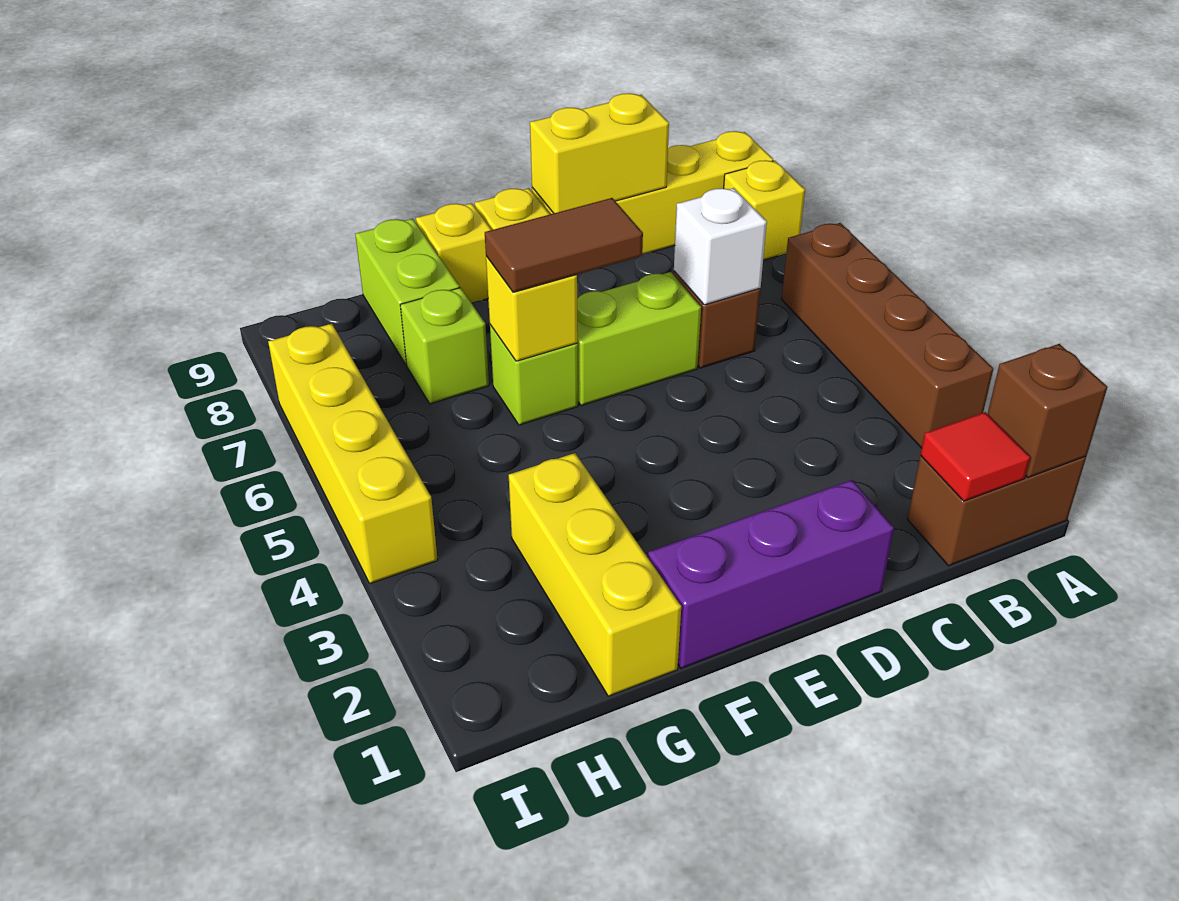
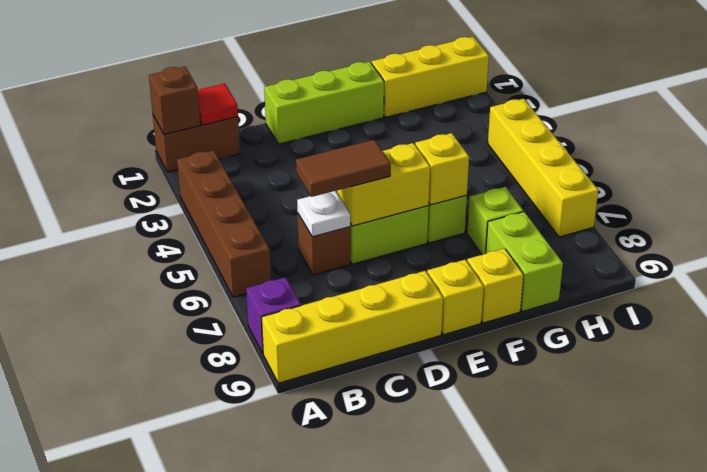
yellow brick A8 level 1 -> purple brick A8 level 1
white brick C6 level 2 -> white plate C6 level 2
yellow brick C9:D9 level 2 -> yellow brick D6:E6 level 2
purple brick D1:F1 level 1 -> lime brick D1:F1 level 1
brown tile E6:F6 level 3 -> brown tile C6:D6 level 3
yellow brick G1:G3 level 1 -> yellow brick G1:I1 level 1

